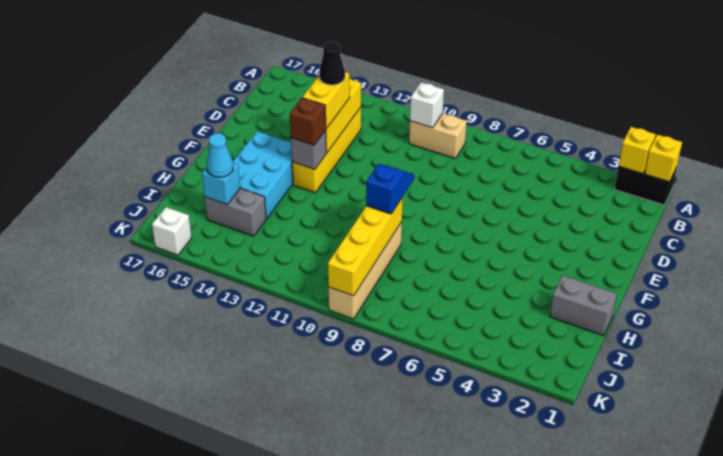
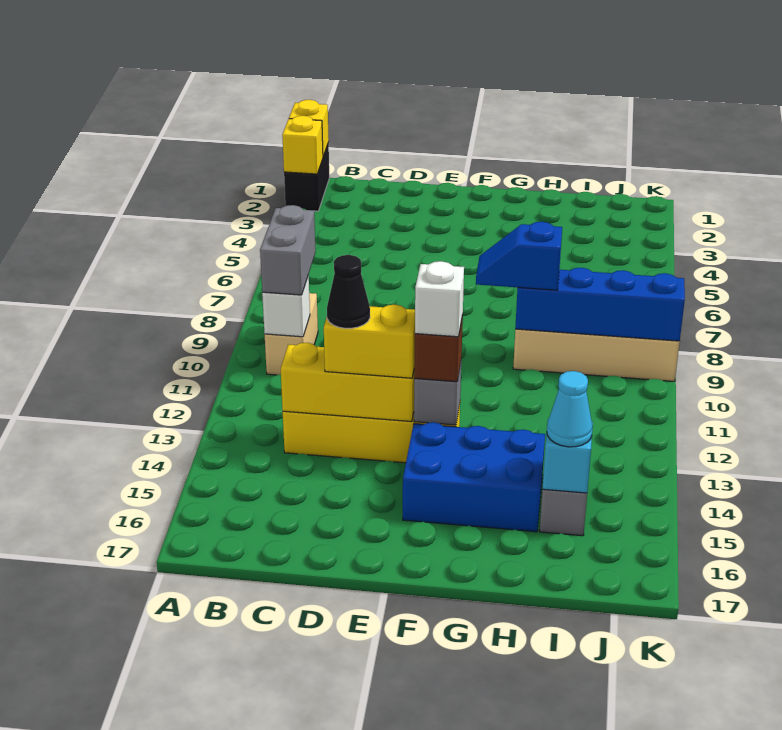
cyan brick F14:H15 level 1 -> blue brick F14:H15 level 1
grey brick H1:H2 level 1 -> grey brick B9:B10 level 3
yellow brick H9:K9 level 2 -> blue brick H9:K9 level 2
white brick K16 level 1 -> white brick F13 level 4

